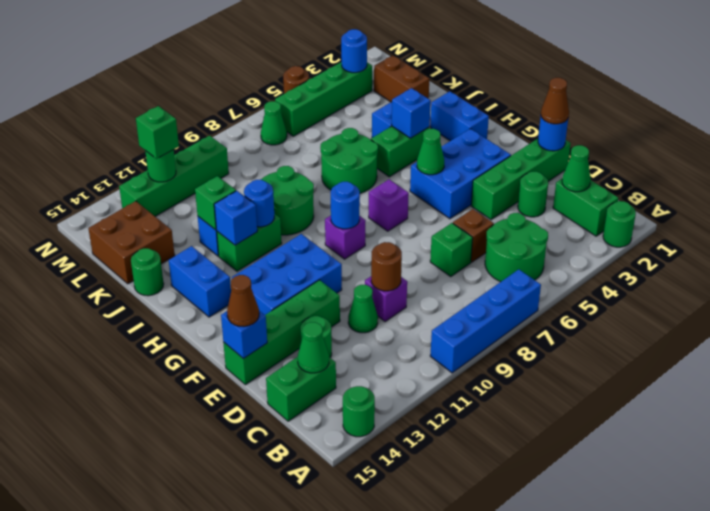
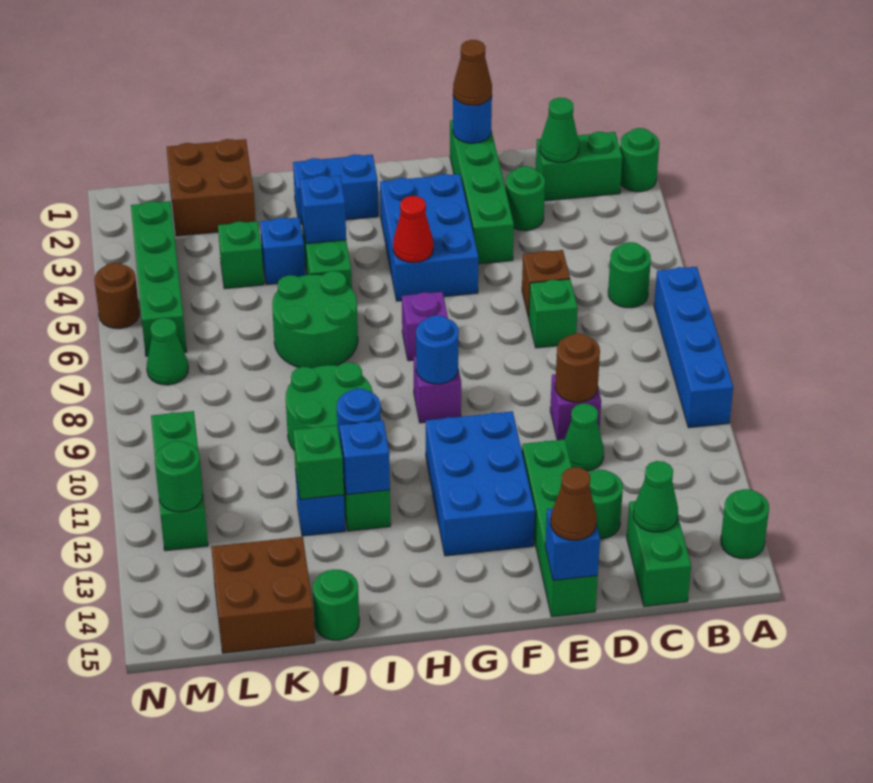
green round brick B5:C6 level 1 -> green round brick B6 level 1
green cone G5 level 2 -> red cone G5 level 2
blue brick H14:I14 level 1 -> none
brown brick K2:L2 level 1 -> brown brick K1:L2 level 1
blue round brick M3 level 2 -> none
green brick M10:M13 level 1 -> green brick M10:M12 level 1
green brick M12 level 3 -> green brick K4 level 1

